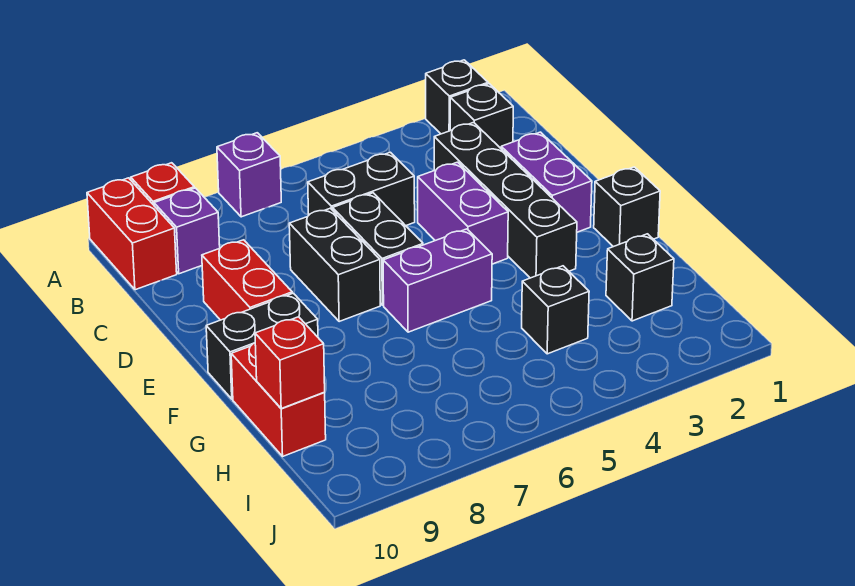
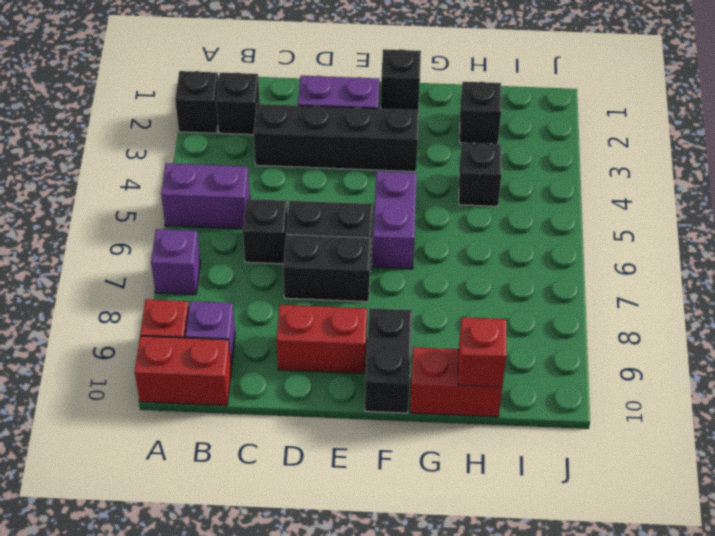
black brick C5:C6 level 1 -> black brick C6 level 1
purple brick D4:E4 level 1 -> purple brick A5:B5 level 1

